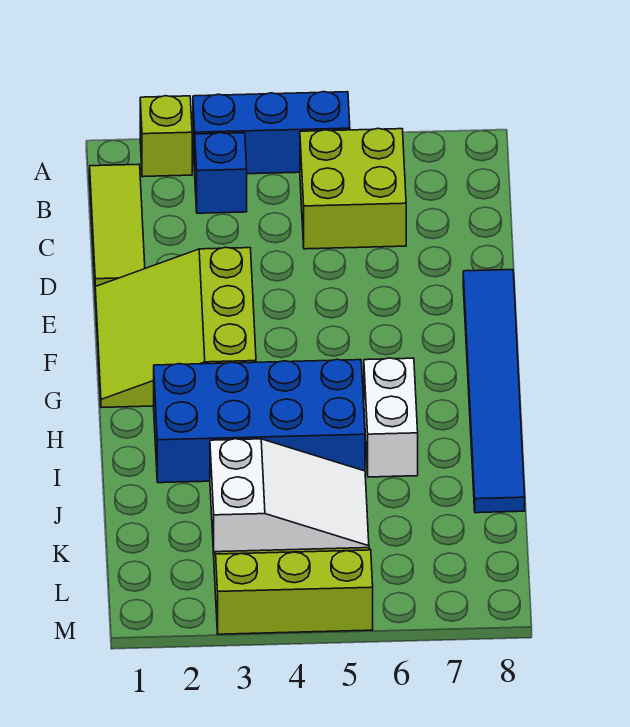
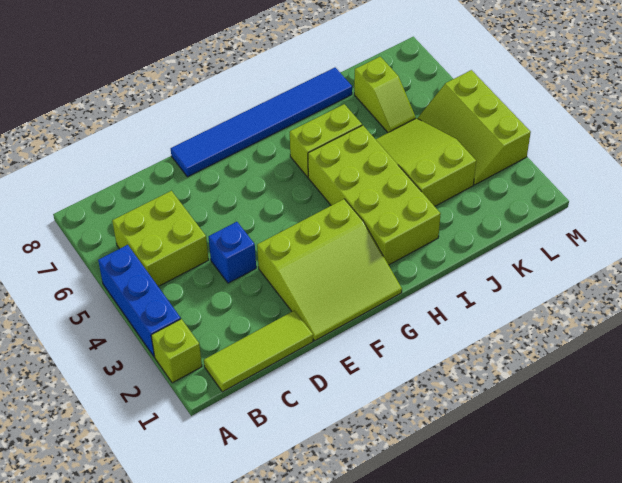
blue brick B3 level 1 -> blue brick D4 level 1
blue brick H2:I5 level 1 -> lime brick H2:I5 level 1
white brick H6:I6 level 1 -> lime brick H6:I6 level 1
white slope J3:K5 level 1 top 3 -> lime slope J3:K5 level 1 top 3
none -> lime slope K6:K7 level 1 top 7

